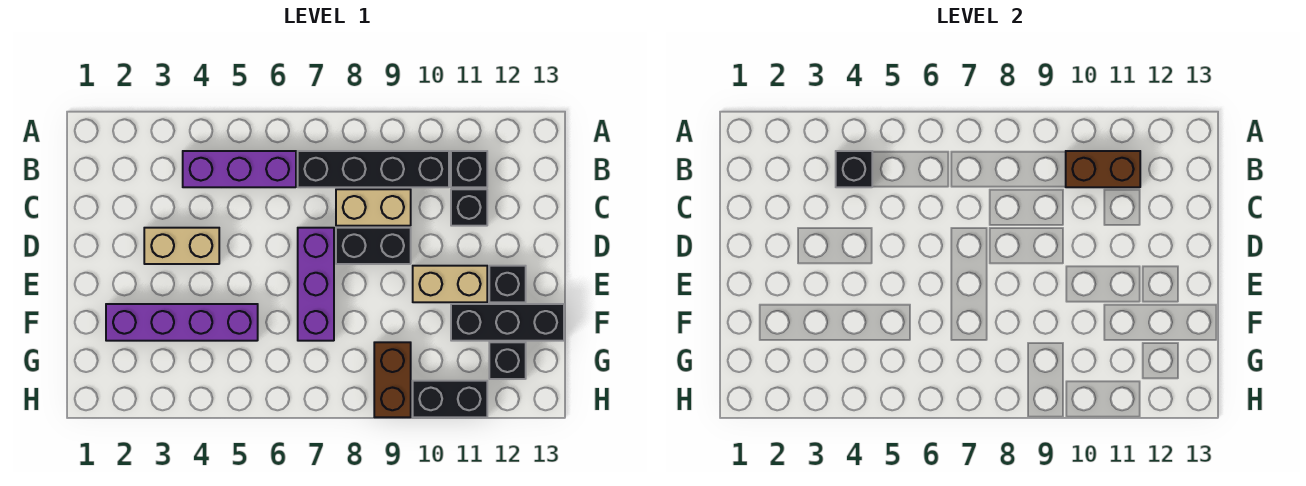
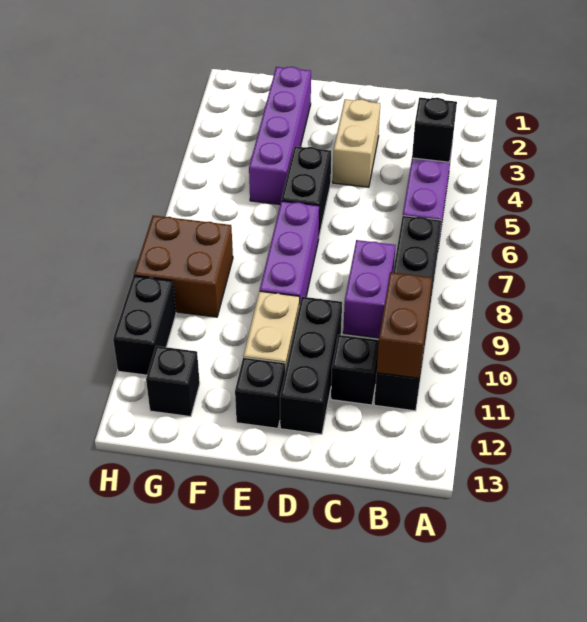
tan brick C8:C9 level 1 -> purple brick C8:C9 level 1
purple brick D7:F7 level 1 -> purple brick E7:E9 level 1
black brick D8:D9 level 1 -> black brick E5:E6 level 1
black brick F11:F13 level 1 -> black brick D10:D12 level 1
brown brick G9:H9 level 1 -> brown brick G8:H9 level 1

